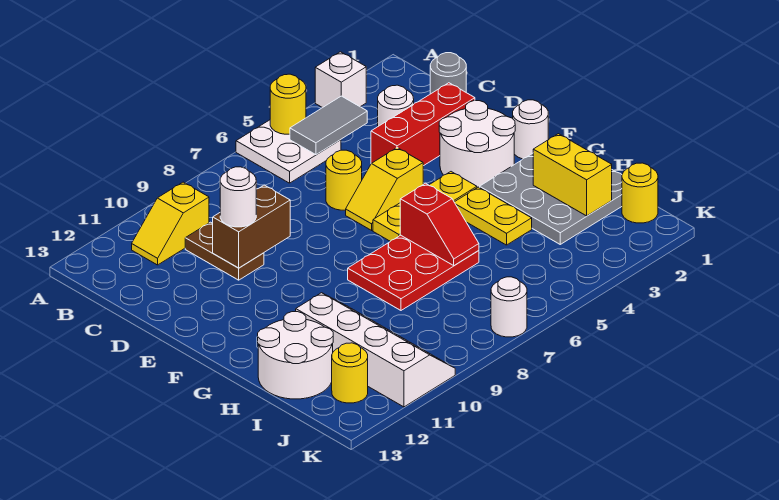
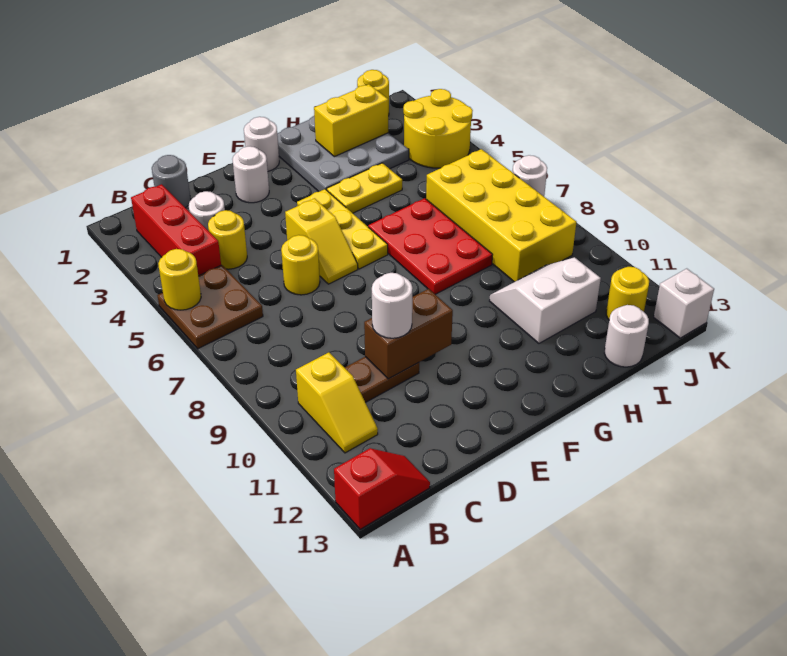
white brick A3 level 1 -> white brick K13 level 1
white plate A5:B6 level 1 -> brown plate A5:B6 level 1
grey tile B4:B5 level 2 -> none
none -> yellow round brick C4 level 1
red brick D2:D4 level 1 -> red brick B2:B4 level 1
brown brick D9:D10 level 2 -> brown brick D10:E10 level 2
white round brick E2:F3 level 1 -> white round brick E2 level 1
red slope G6:H6 level 2 top G -> red slope A13:B13 level 1 top A
white slope H10:K11 level 1 top 11 -> white slope H10:I11 level 1 top 11
white round brick H12:I13 level 1 -> white round brick I13 level 1
none -> yellow brick I6:J9 level 1
none -> yellow round brick J3:K4 level 1

